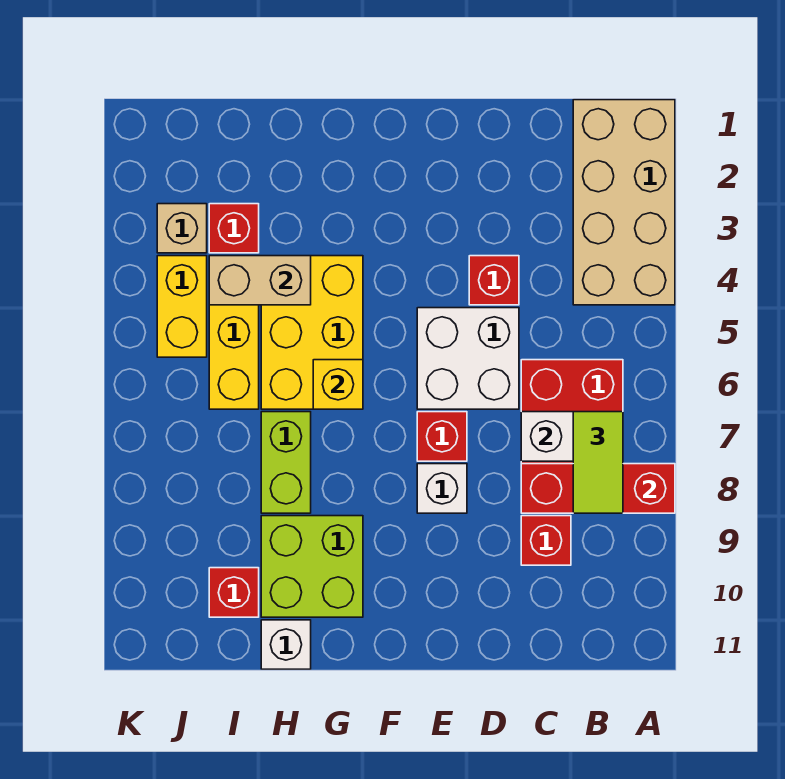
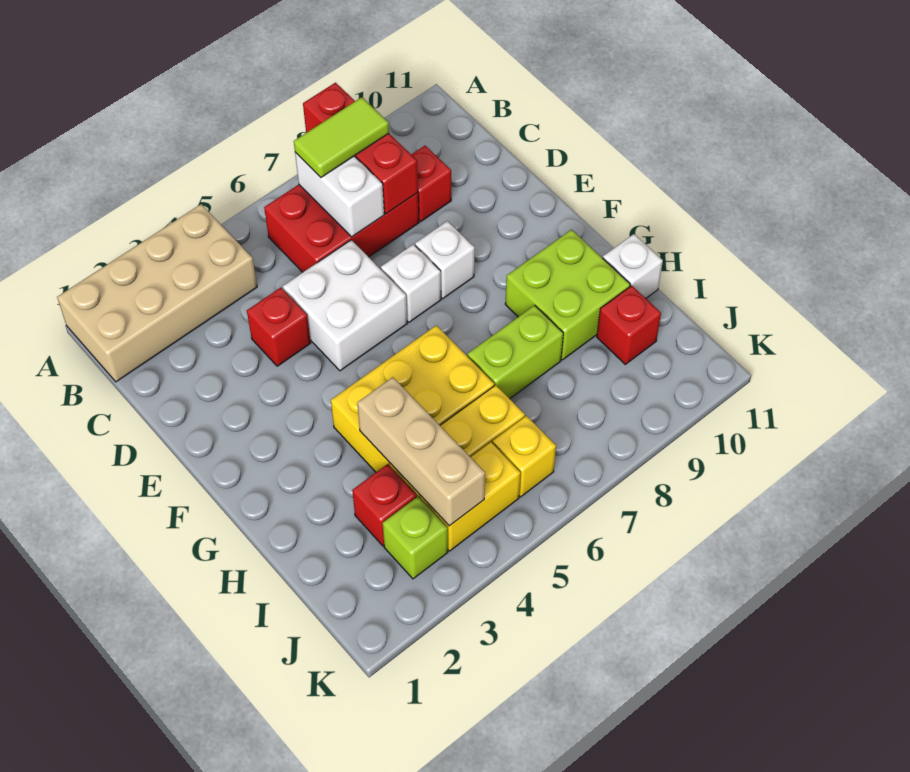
red brick E7 level 1 -> white brick E7 level 1
yellow brick G6 level 2 -> yellow brick J6 level 1
tan brick H4:I4 level 2 -> tan brick H4:J4 level 2
tan brick J3 level 1 -> lime brick J3 level 1

